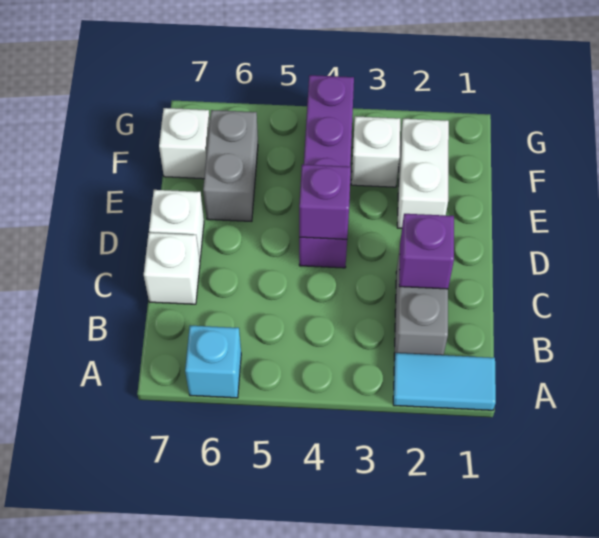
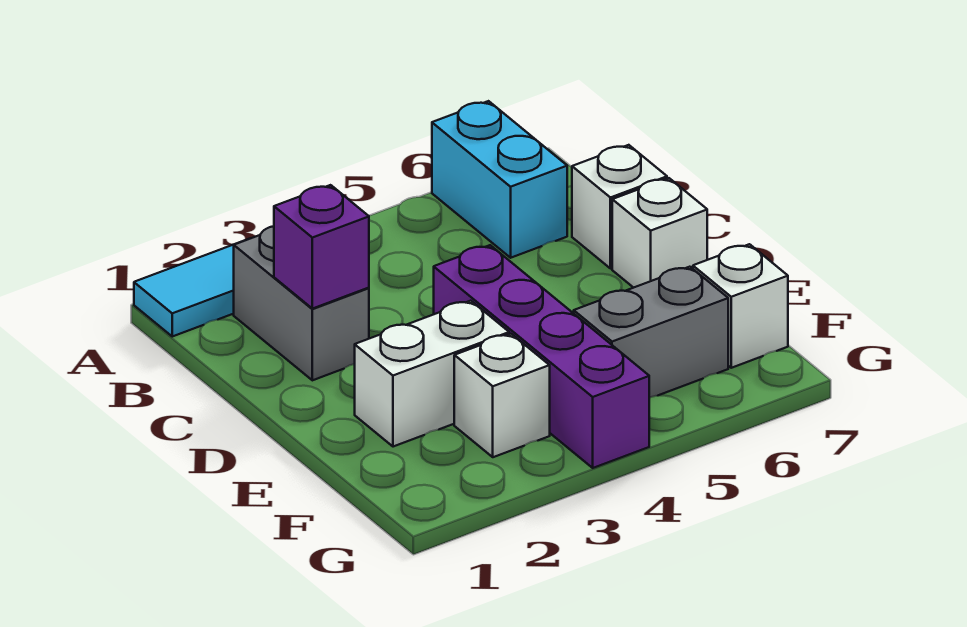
cyan brick A6 level 1 -> cyan brick A6:B6 level 1
purple brick D4 level 2 -> none
white brick E2:F2 level 1 -> white brick E2:E3 level 1
grey brick E6:F6 level 1 -> grey brick F5:F6 level 1

